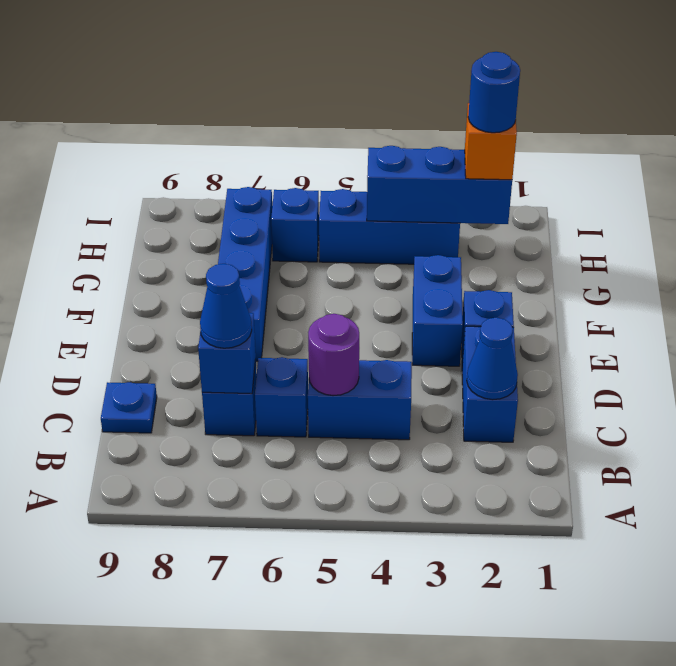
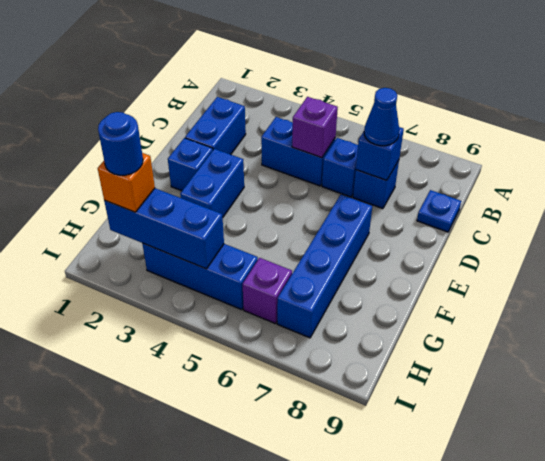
blue cone C2 level 2 -> none
purple round brick C5 level 2 -> purple brick C5 level 2
blue brick H6 level 1 -> purple brick H6 level 1

